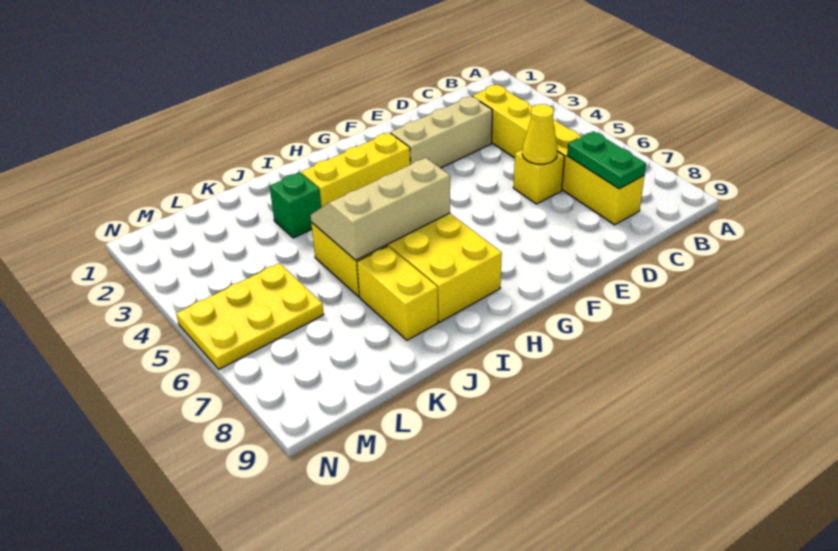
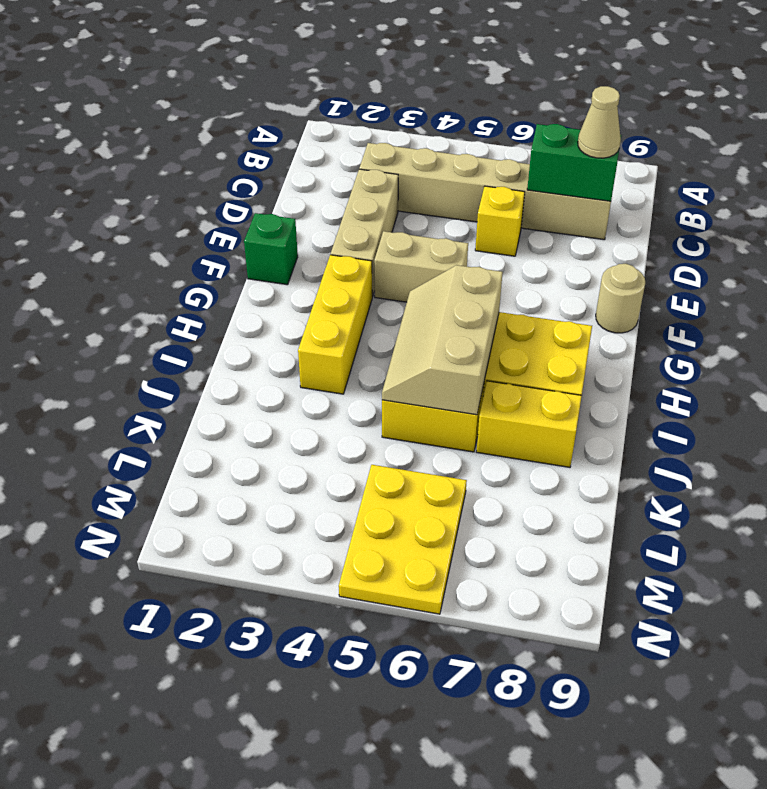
yellow brick C3:C8 level 1 -> tan brick C3:C8 level 1
green plate C7:C8 level 2 -> green brick C7:C8 level 2
none -> tan cone C8 level 3
yellow cone D6 level 2 -> none
none -> tan brick F4:F5 level 1
none -> tan round brick F9 level 1
green brick J3 level 1 -> green brick F1 level 1

